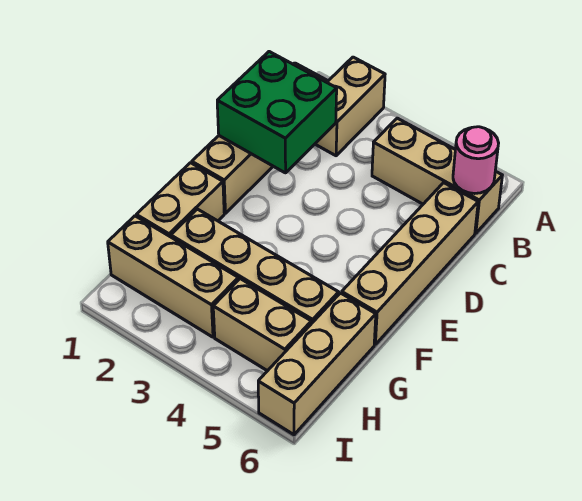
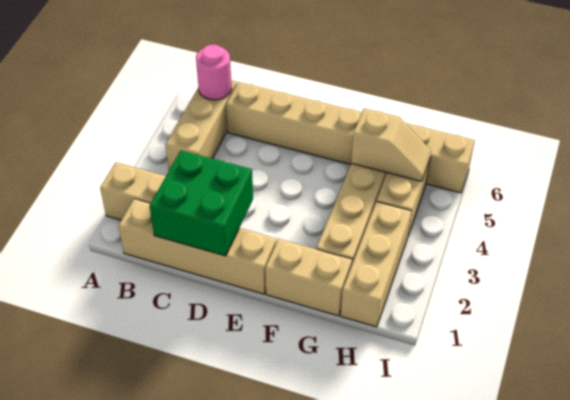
none -> tan slope G5:H5 level 2 top G

